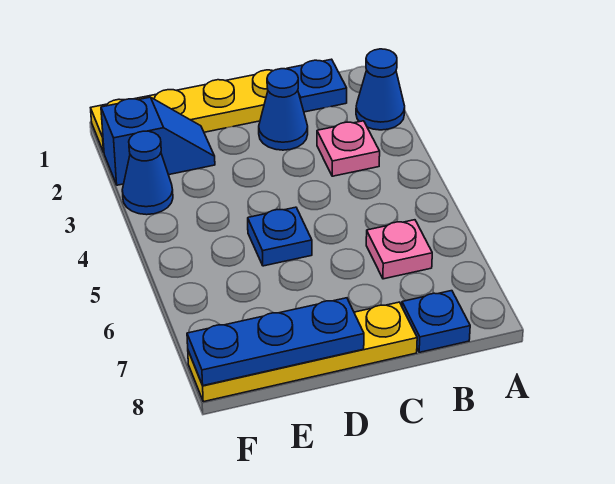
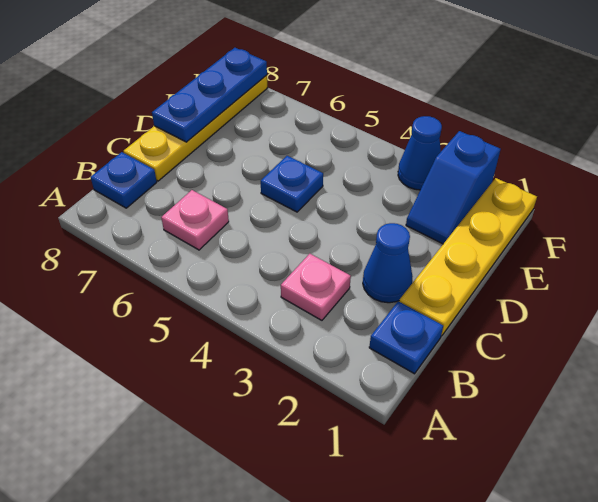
blue cone A2 level 1 -> none

